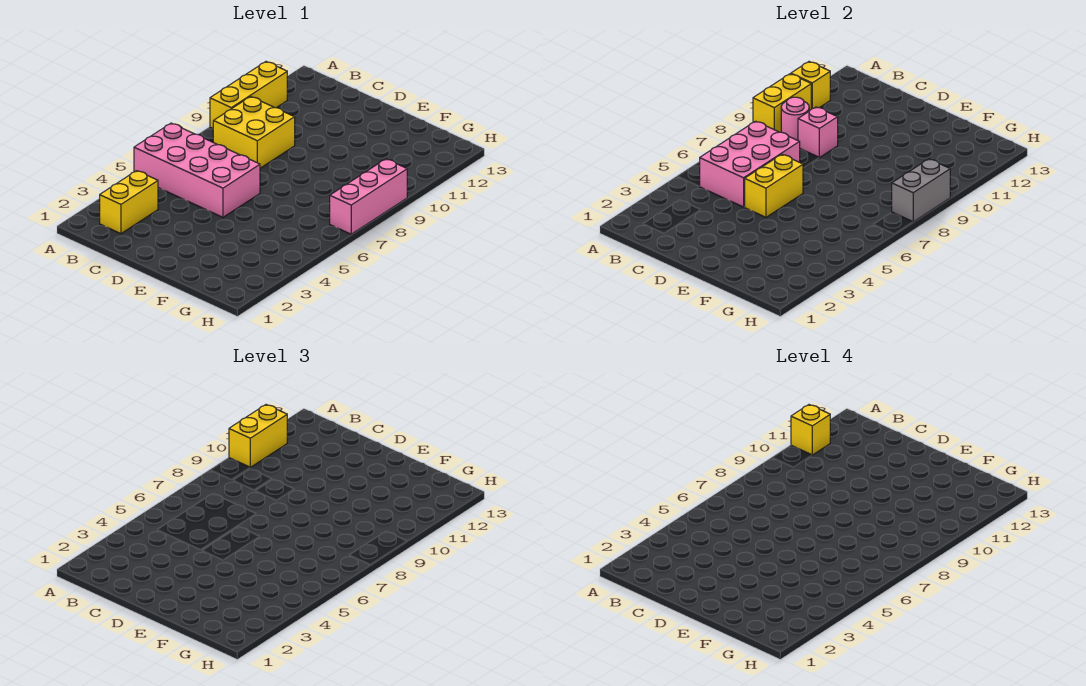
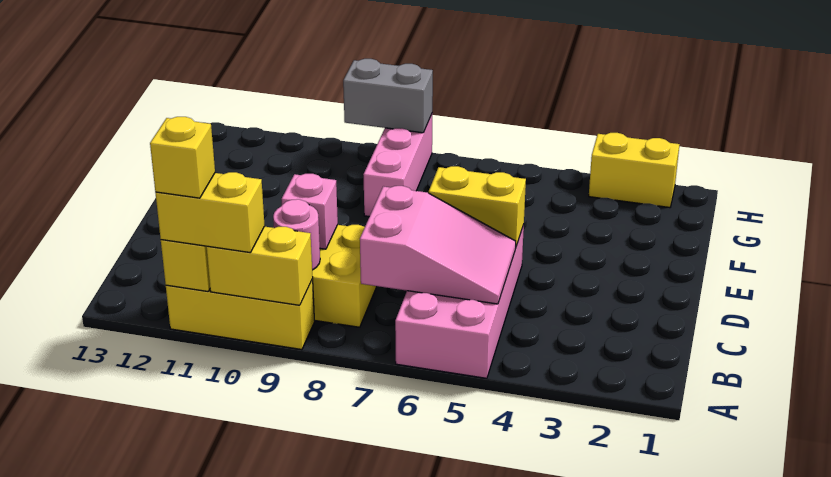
yellow brick B2:B3 level 1 -> yellow brick H2:H3 level 1
pink brick B5:C7 level 2 -> pink slope B5:C7 level 2 top 7
pink brick H7:H9 level 1 -> pink brick F8:H8 level 1

